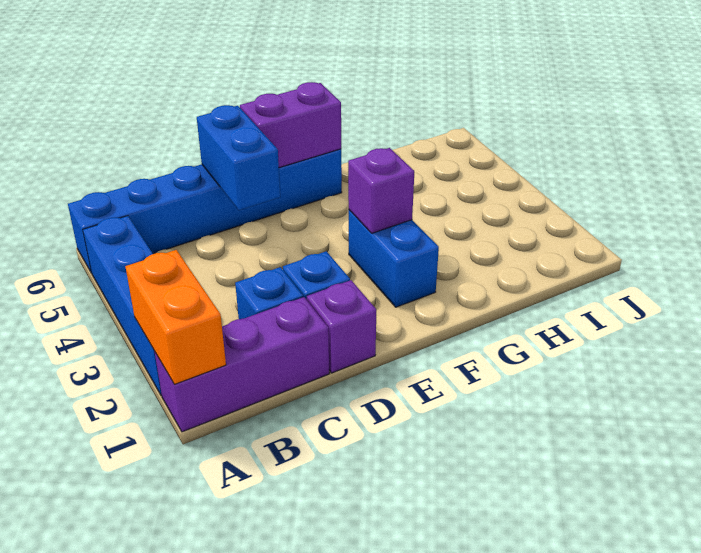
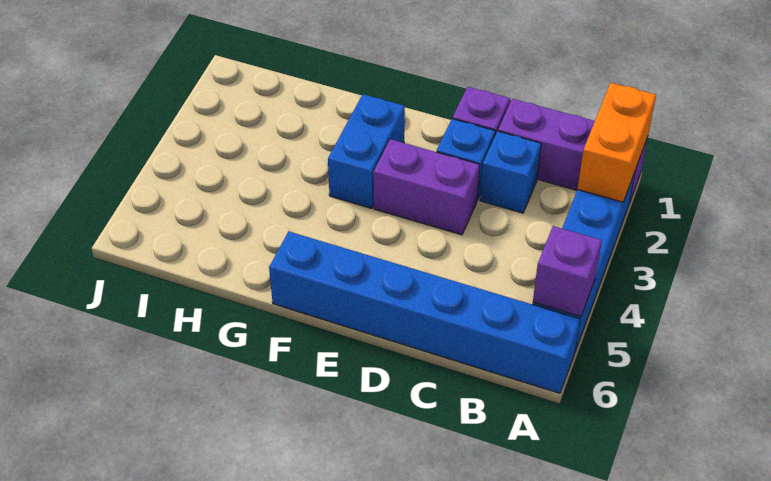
blue brick D5:D6 level 2 -> none
purple brick E6:F6 level 2 -> purple brick D3:E3 level 1
purple brick F3 level 2 -> purple brick A5 level 2

